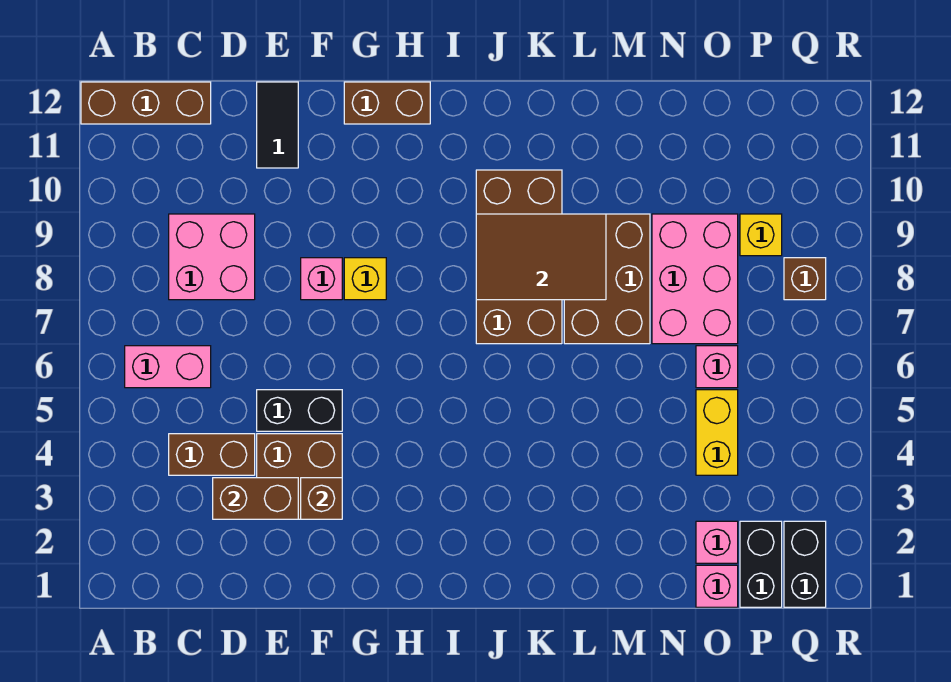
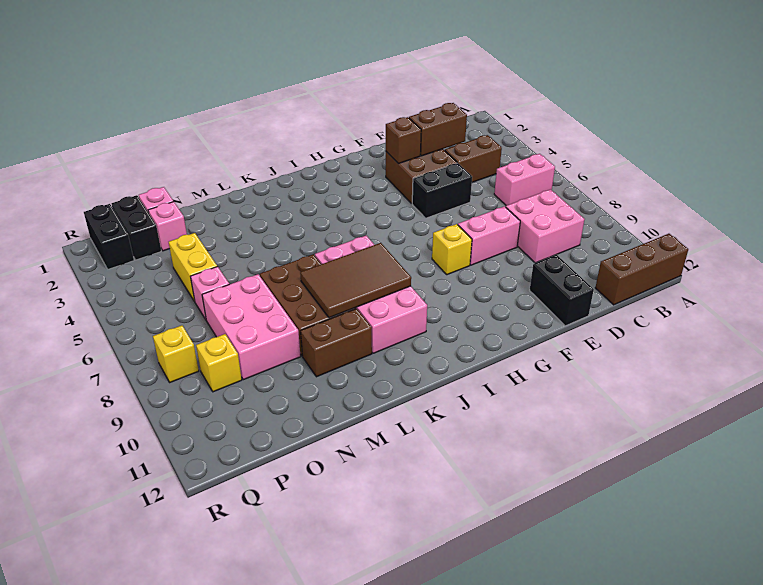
black tile E11:E12 level 1 -> black brick E11:E12 level 1
pink brick F8 level 1 -> pink brick E8:F8 level 1
brown brick G12:H12 level 1 -> brown brick L10:M10 level 1
brown brick J7:K10 level 1 -> pink brick J7:K10 level 1
brown brick Q8 level 1 -> yellow brick Q8 level 1

